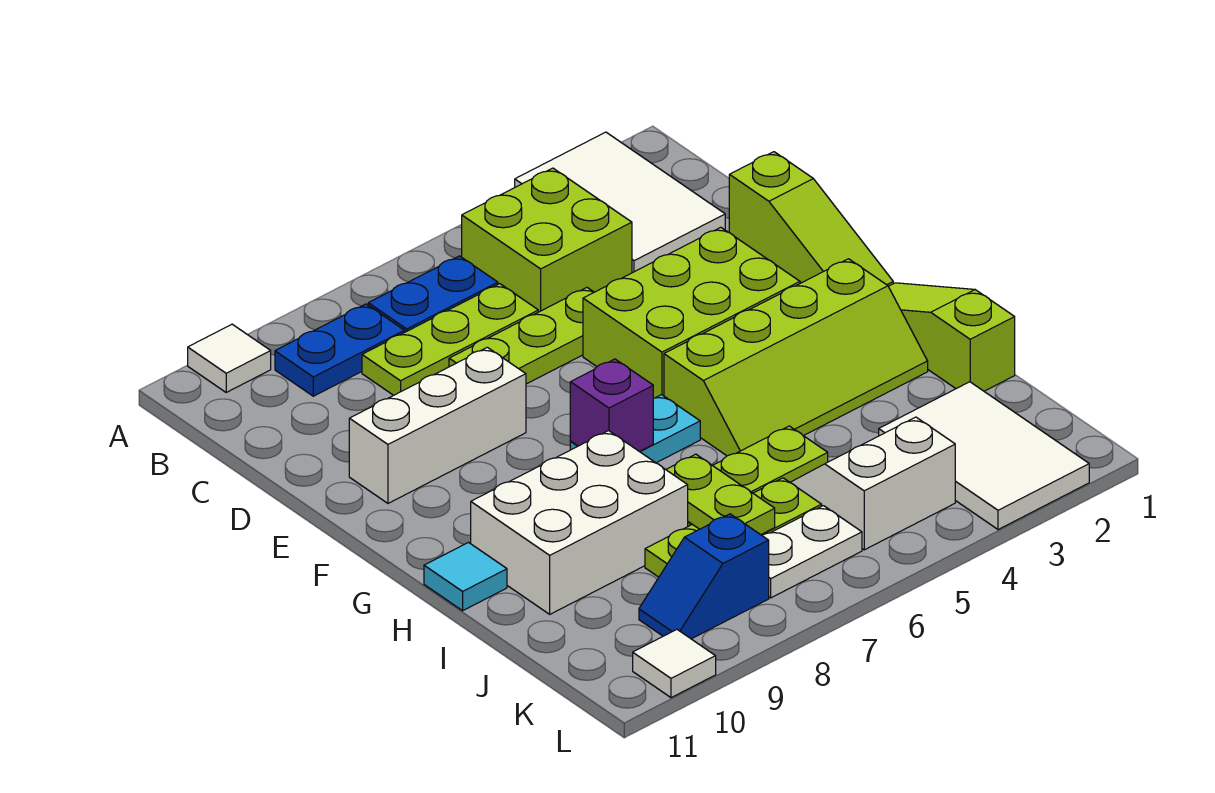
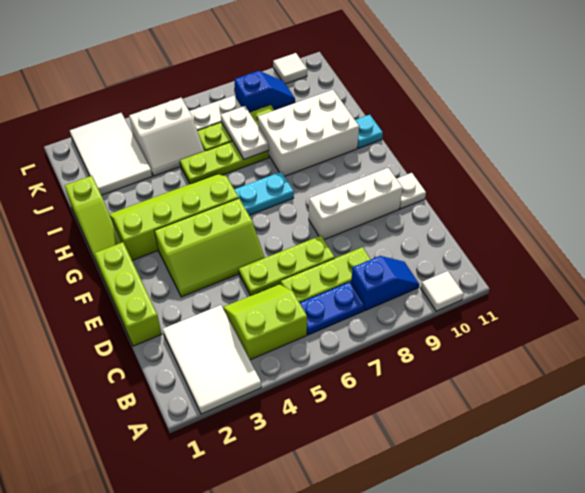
lime brick B4:C5 level 1 -> lime slope B4:C5 level 1 top B
blue plate B8:B9 level 1 -> blue slope B8:B9 level 1 top 8
lime slope D1:F1 level 1 top D -> lime brick D1:F1 level 1
lime brick E3:F5 level 1 -> lime slope E3:F5 level 1 top F
none -> white plate E11 level 1
purple brick G7 level 2 -> none
cyan tile H11 level 1 -> cyan plate H11 level 1
lime plate I7:J7 level 2 -> white plate I7:J7 level 2

